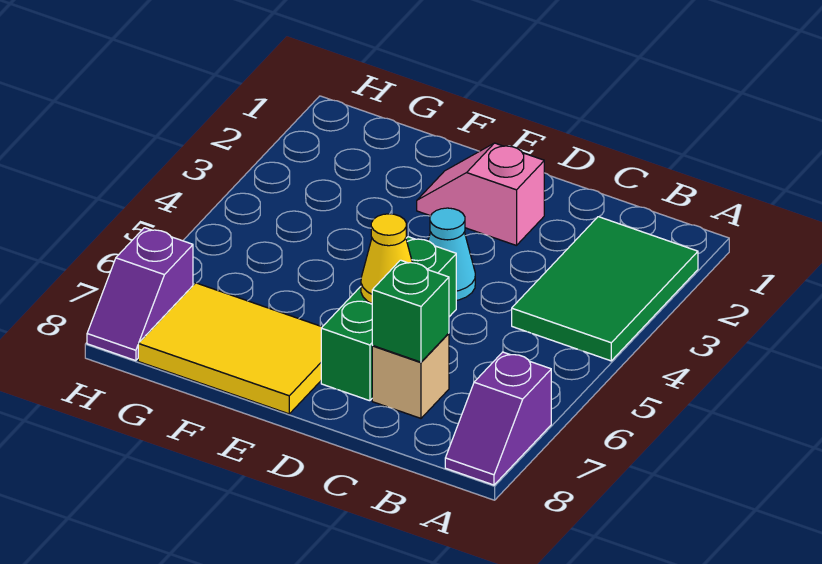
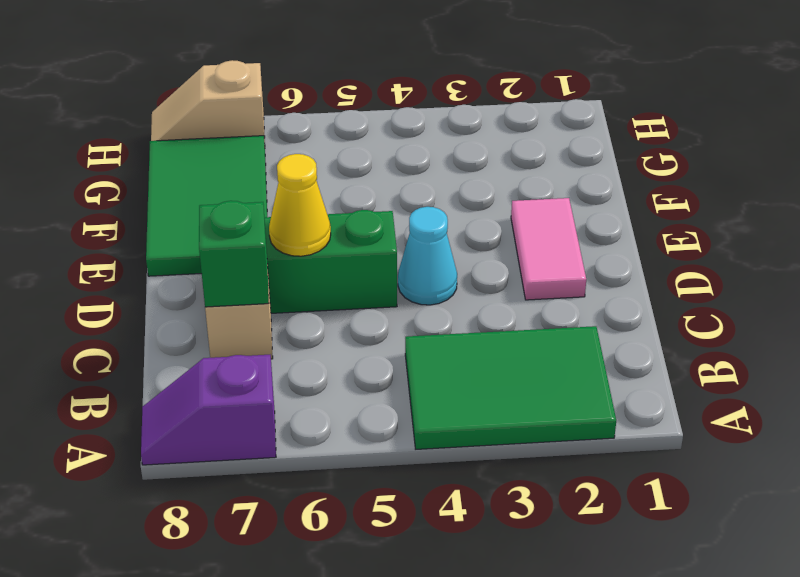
pink slope D2:E2 level 1 top D -> pink tile D2:E2 level 1
yellow tile E7:G8 level 1 -> green tile E7:G8 level 1
purple slope H7:H8 level 1 top 7 -> tan slope H7:H8 level 1 top 7

